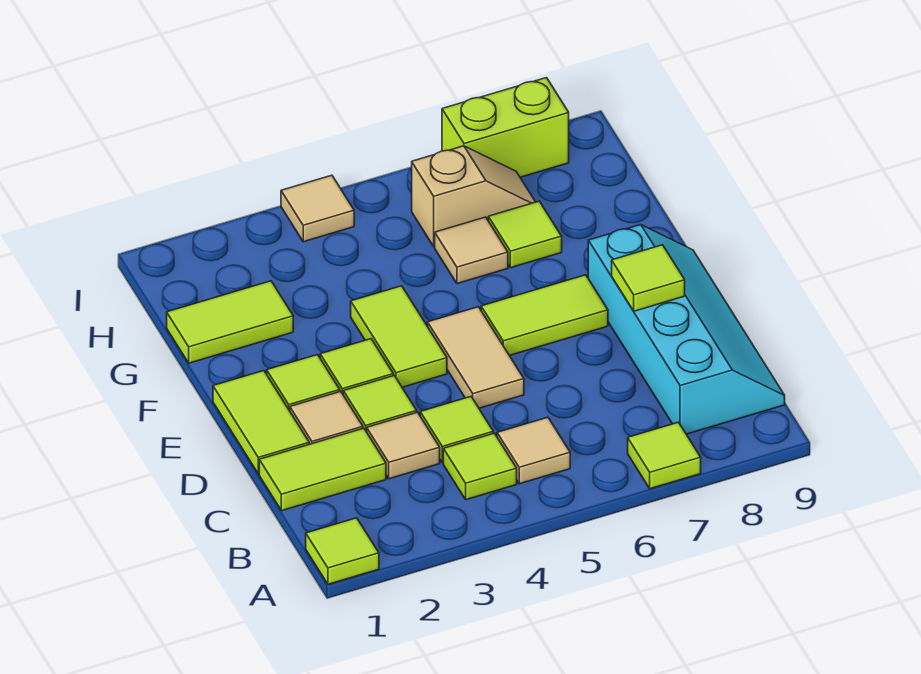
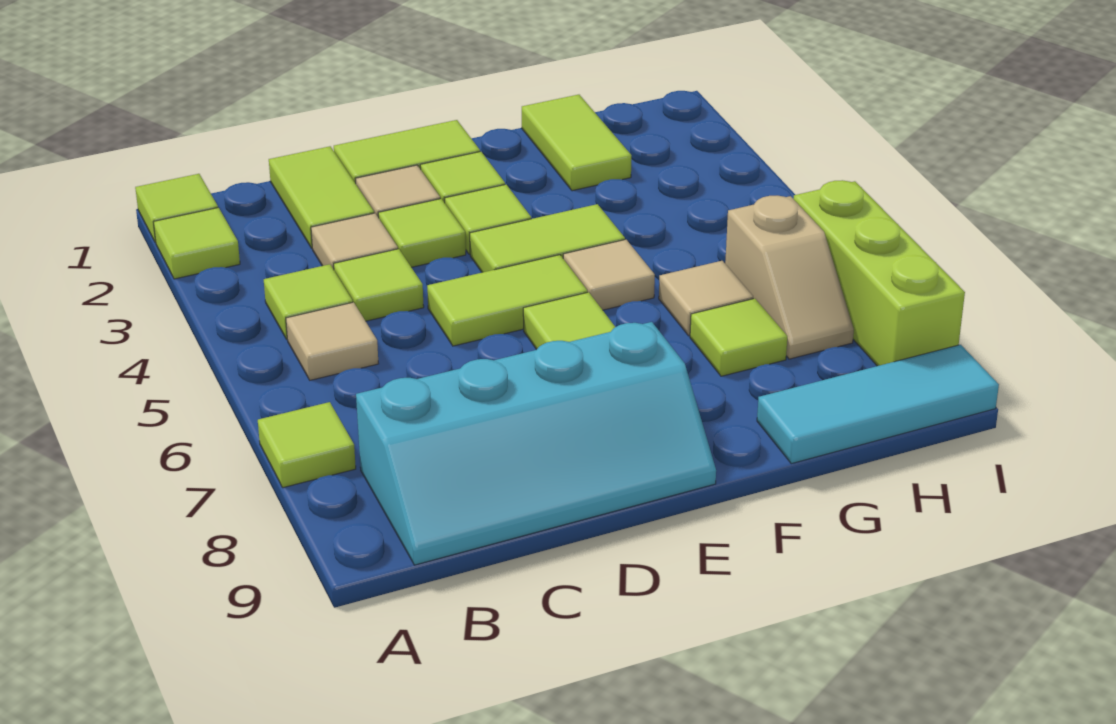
tan tile D5:E5 level 1 -> lime tile D5:E5 level 1
lime tile D8 level 2 -> lime tile A2 level 1
none -> cyan tile G9:I9 level 1
tan tile I4 level 1 -> tan tile F5 level 1
lime brick I7:I8 level 1 -> lime brick I6:I8 level 1

